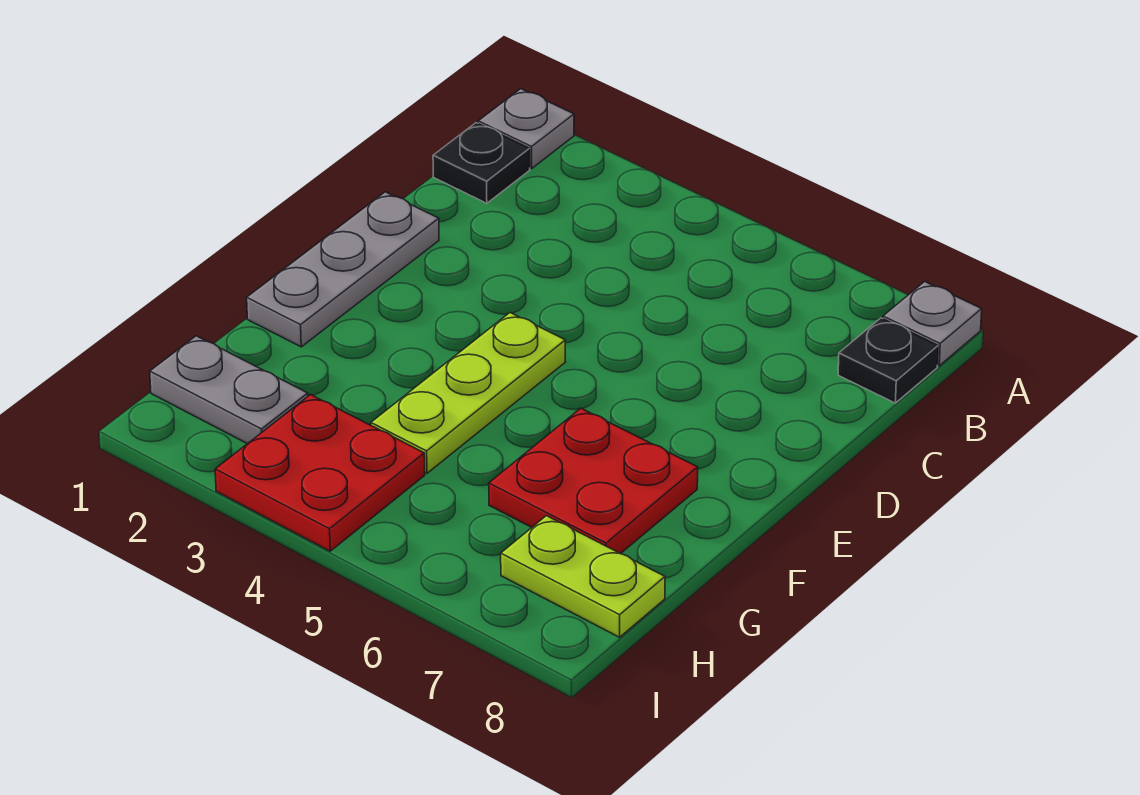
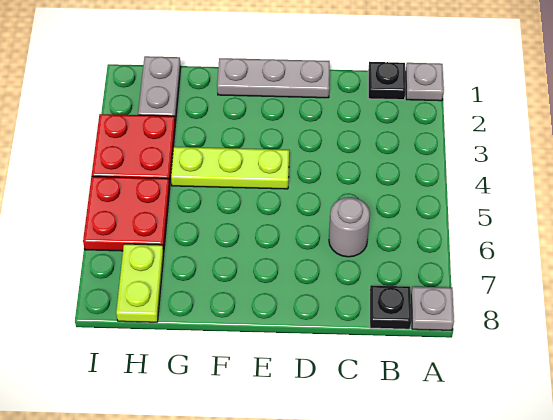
none -> grey round brick C6 level 1
red plate F6:G7 level 1 -> red plate H5:I6 level 1

